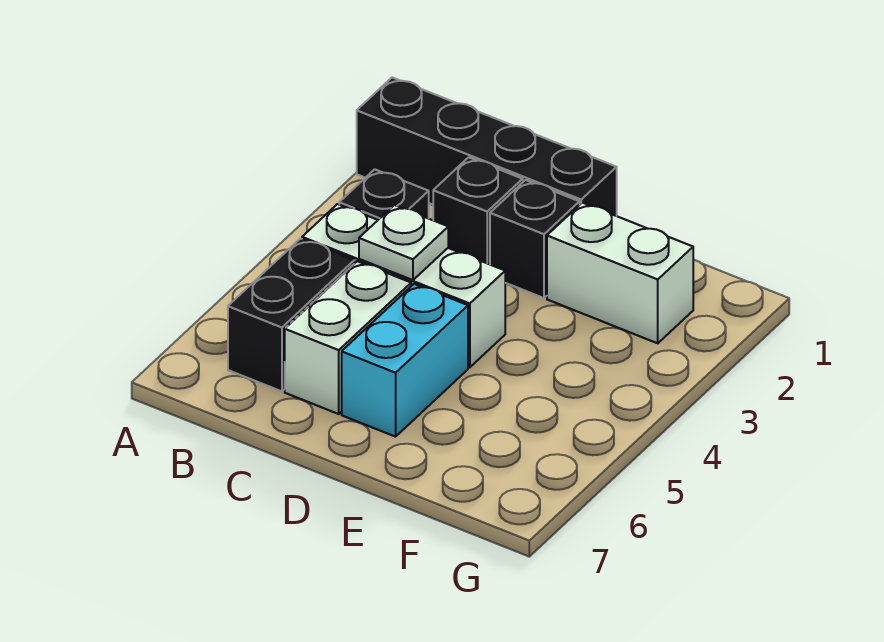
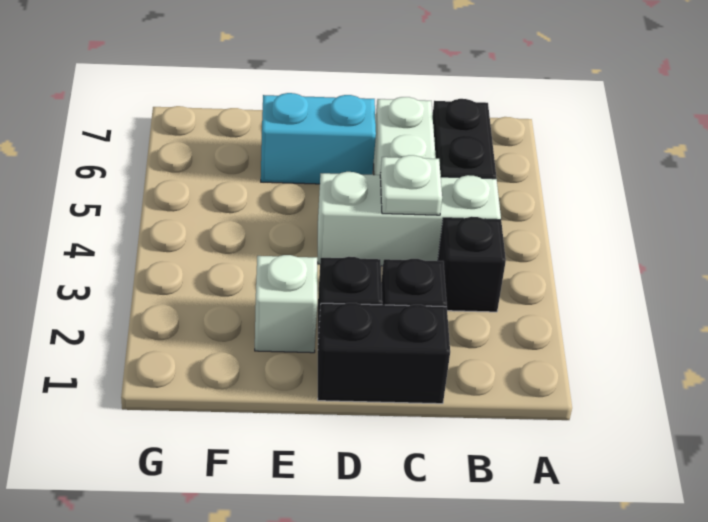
black brick A1:D1 level 1 -> black brick C1:D1 level 1
cyan brick D5:D6 level 1 -> cyan brick D6:E6 level 1
white brick E2:F2 level 1 -> white brick E2 level 1

